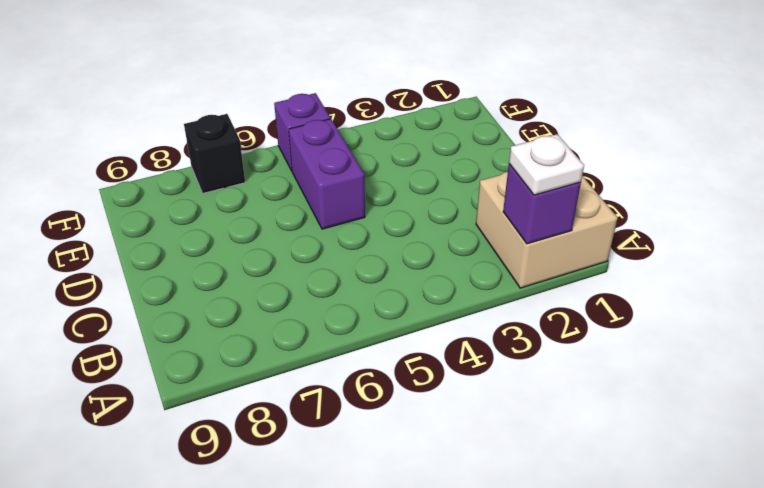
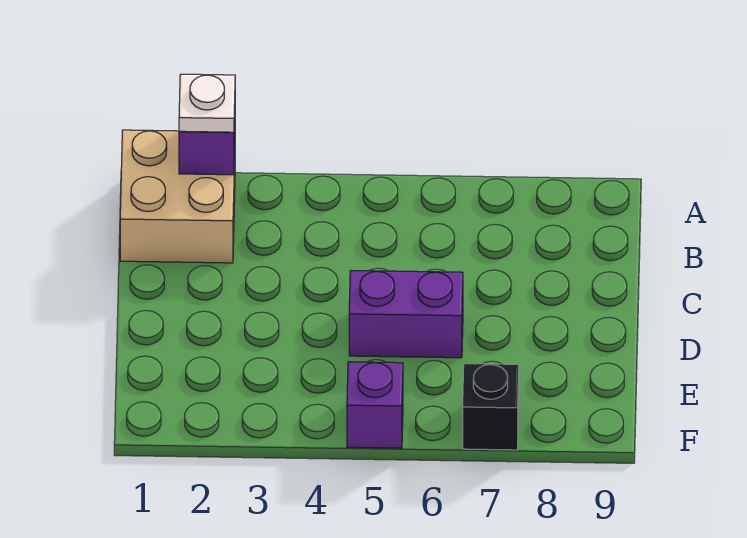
purple brick D5:E5 level 1 -> purple brick D5:D6 level 1

